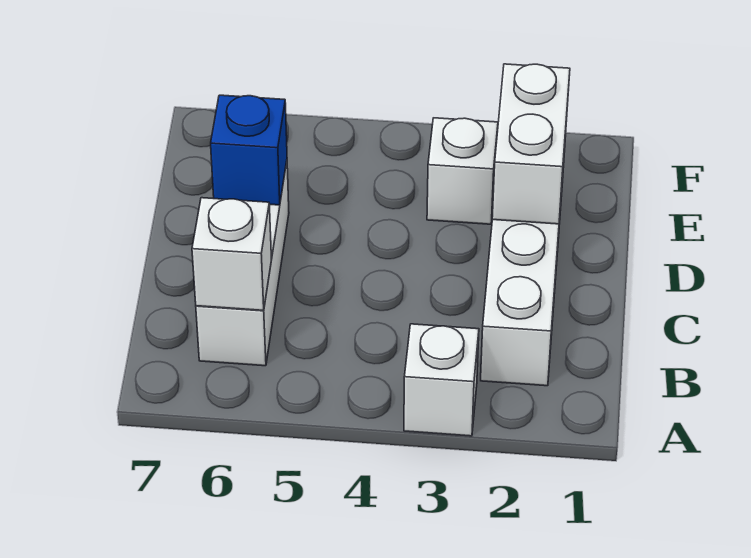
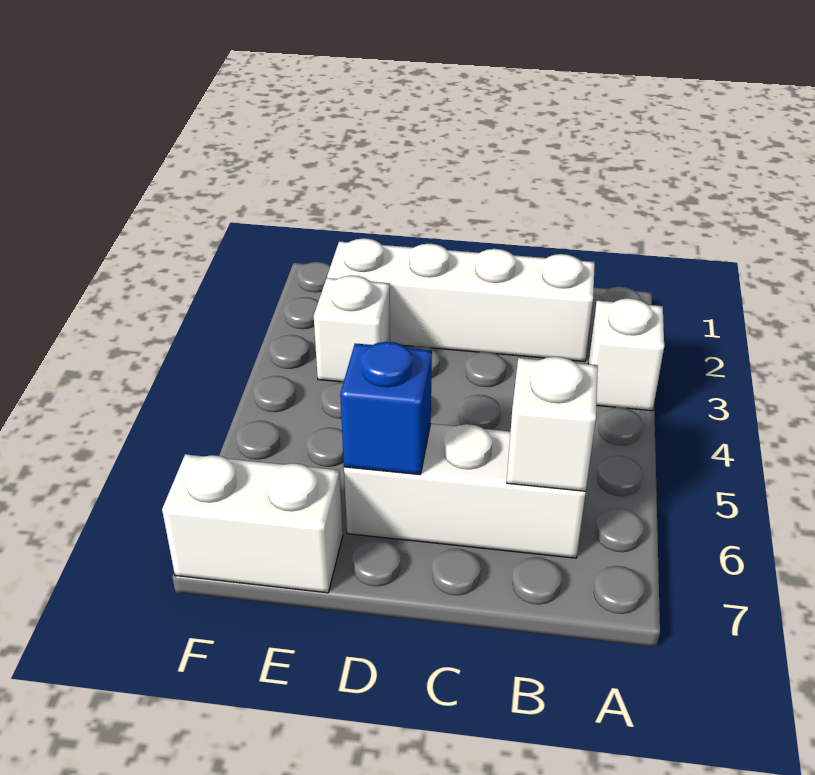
white brick D2:E2 level 2 -> white brick E7:F7 level 1

